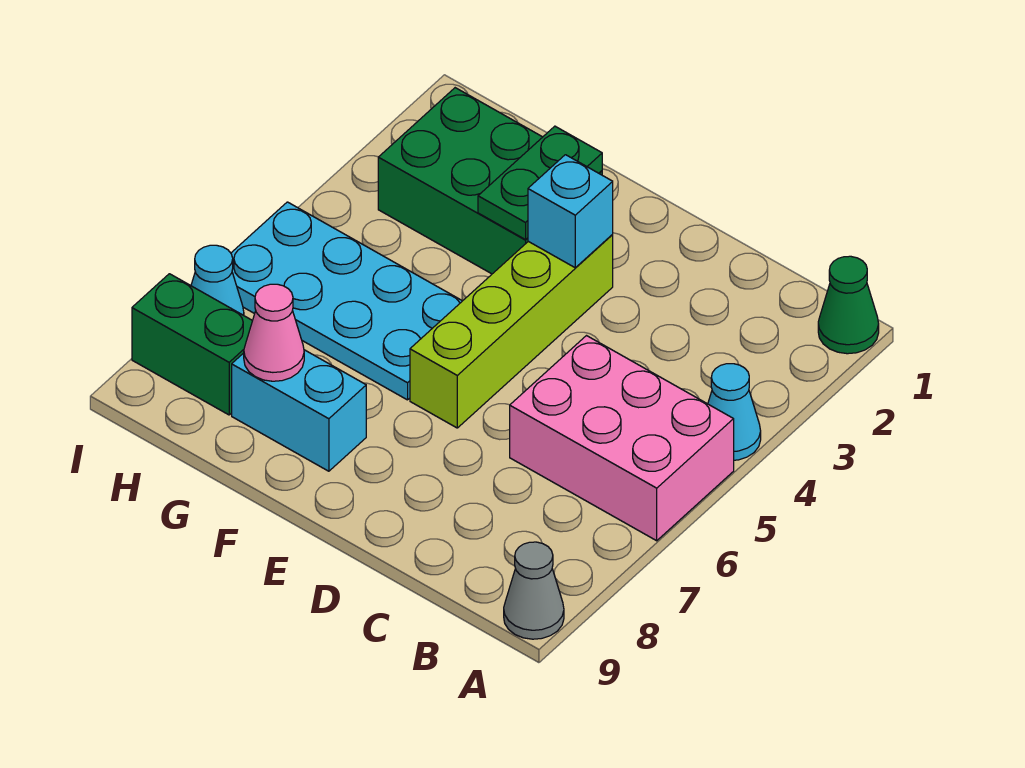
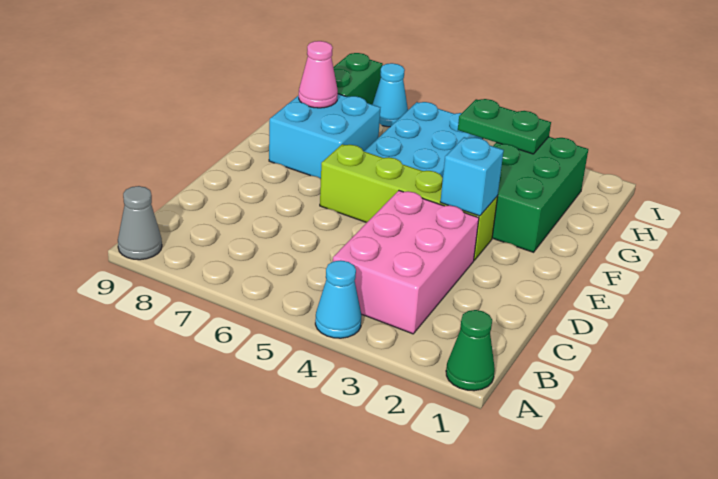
pink brick A5:C6 level 1 -> pink brick B3:D4 level 1
green plate F2:F3 level 2 -> green plate H3:H4 level 2
cyan brick F8:G8 level 1 -> cyan brick F7:G8 level 1

